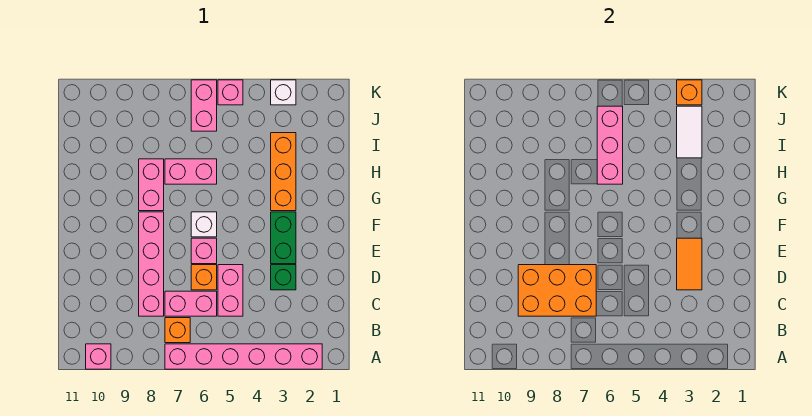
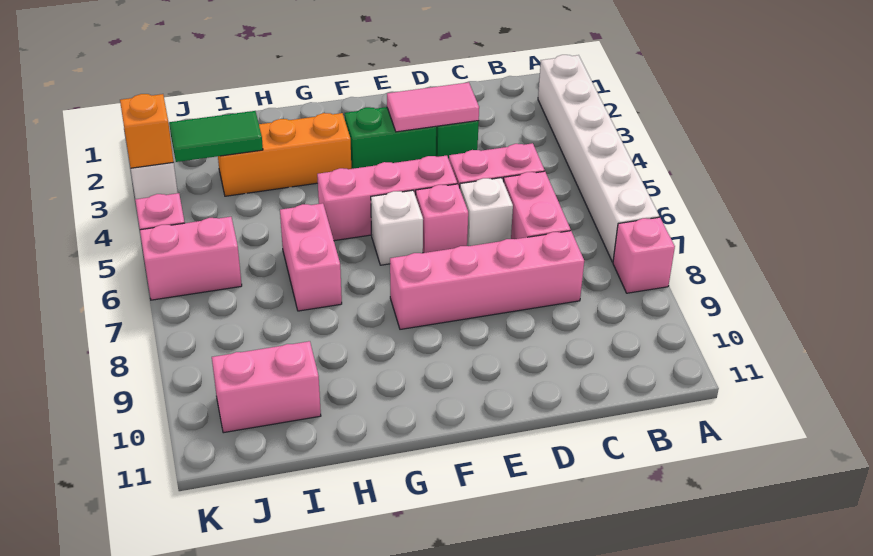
pink brick A2:A7 level 1 -> white brick A2:A7 level 1
pink brick A10 level 1 -> pink brick A8 level 1
orange brick B7 level 1 -> none
orange brick C7:D9 level 2 -> none
orange tile D3:E3 level 2 -> pink tile D3:E3 level 2
orange brick D6 level 1 -> white brick D6 level 1
pink brick G8:H8 level 1 -> pink brick I10:J10 level 1
pink brick H6:J6 level 2 -> pink brick E5:G5 level 1
white tile I3:J3 level 2 -> green tile I3:J3 level 2

